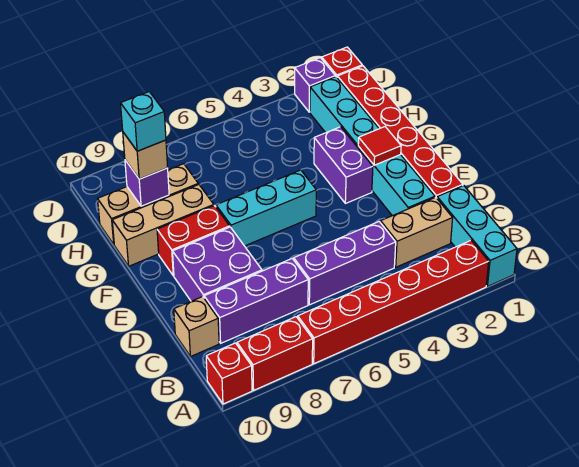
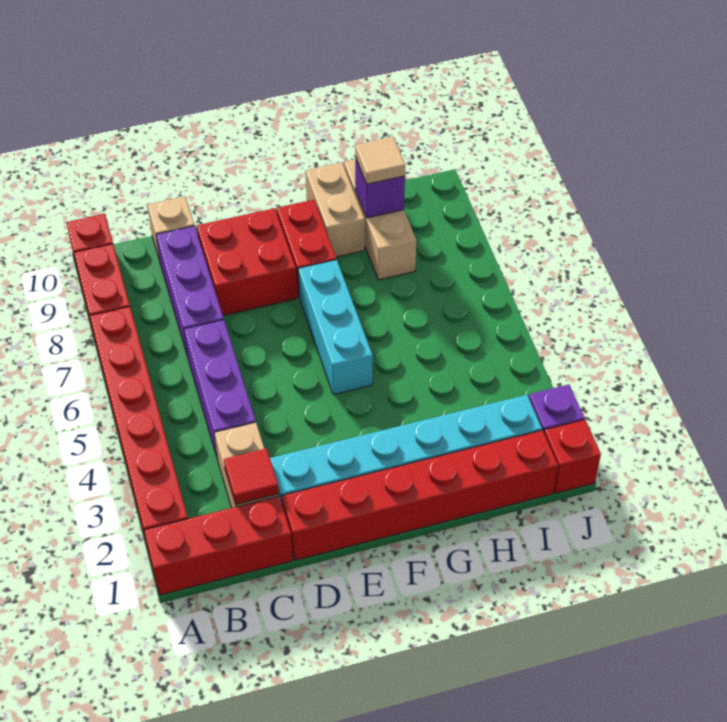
cyan brick A1:C1 level 1 -> red brick A1:C1 level 1
purple brick D8:E9 level 1 -> red brick D8:E9 level 1
red tile F2 level 2 -> red tile C2 level 2
purple brick F3:G3 level 1 -> none
tan brick G8:G10 level 1 -> tan brick G9:G10 level 1
tan brick H9 level 3 -> tan tile H9 level 3
cyan brick H9 level 4 -> none

